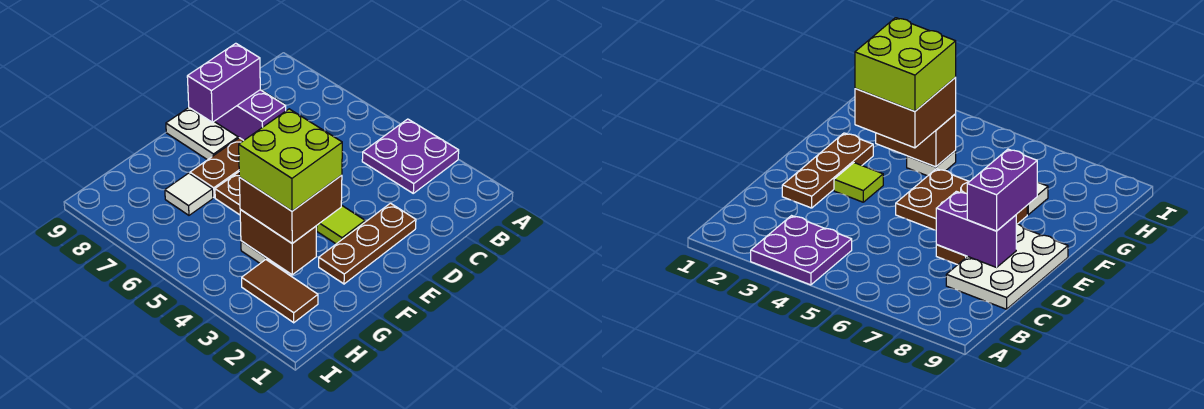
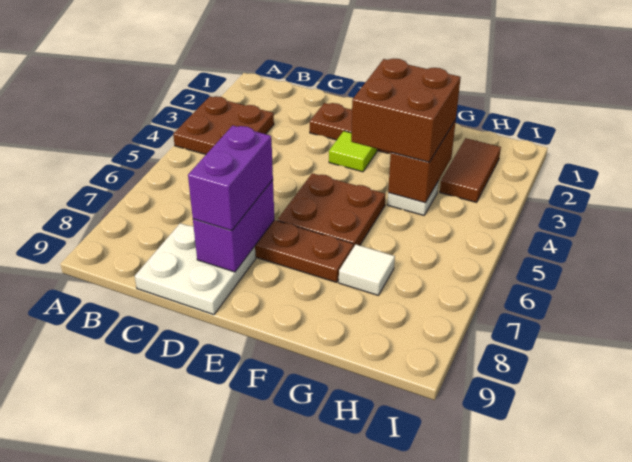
purple plate A3:B4 level 1 -> brown plate A3:B4 level 1
white plate C8:E9 level 1 -> white plate C8:D9 level 1
purple brick D8:E8 level 3 -> purple brick D7:D8 level 3
lime brick F3:G4 level 4 -> none

